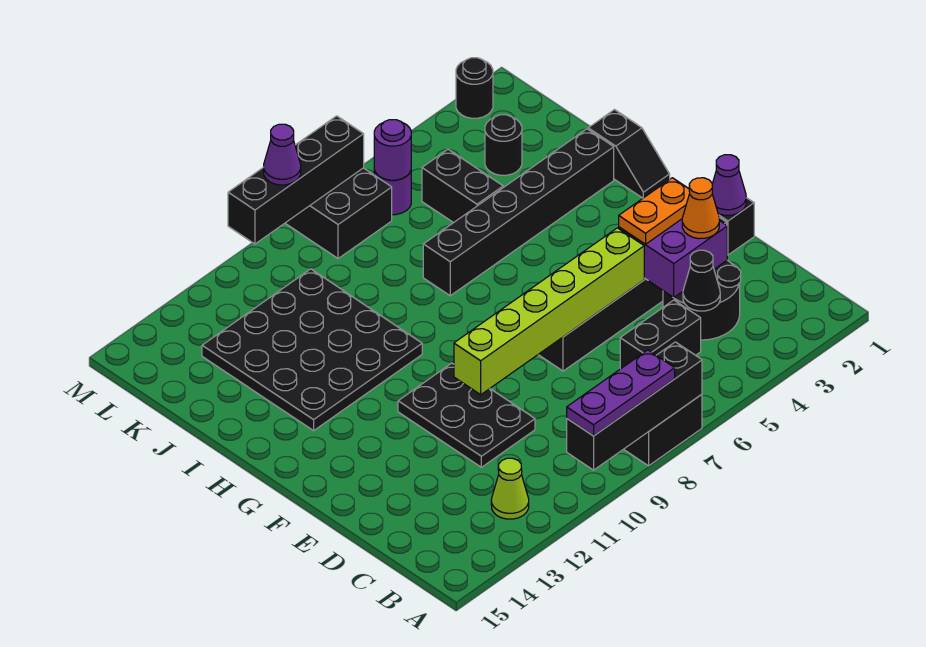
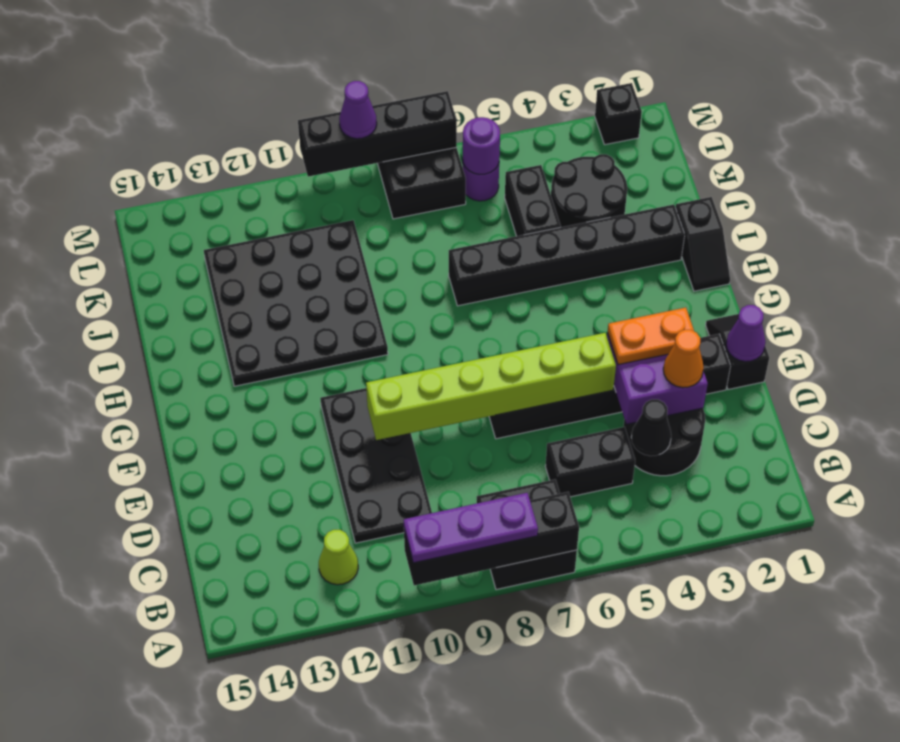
black plate D10:F11 level 1 -> black plate C10:F11 level 1
black round brick K3 level 1 -> black round brick J3:K4 level 1
black round brick M2 level 1 -> black brick M2 level 1

